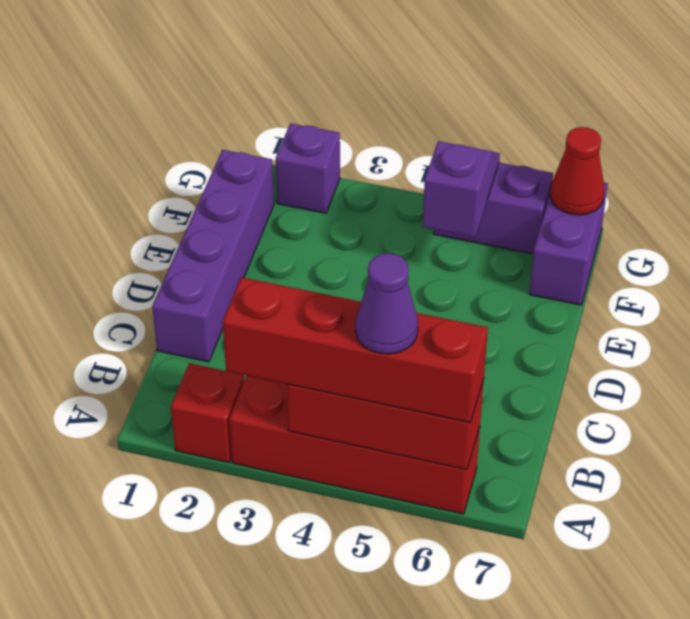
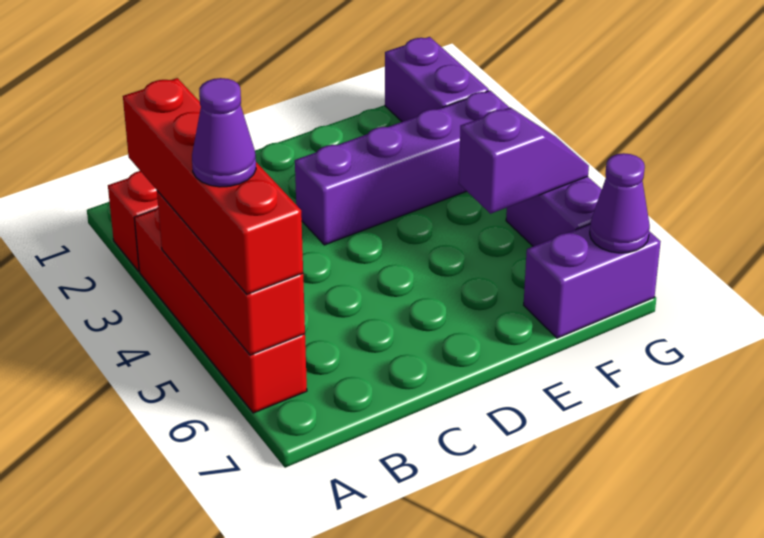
purple brick C1:F1 level 1 -> purple brick D3:G3 level 1
purple brick G2 level 1 -> purple brick G1:G2 level 1
red cone G7 level 2 -> purple cone G7 level 2

